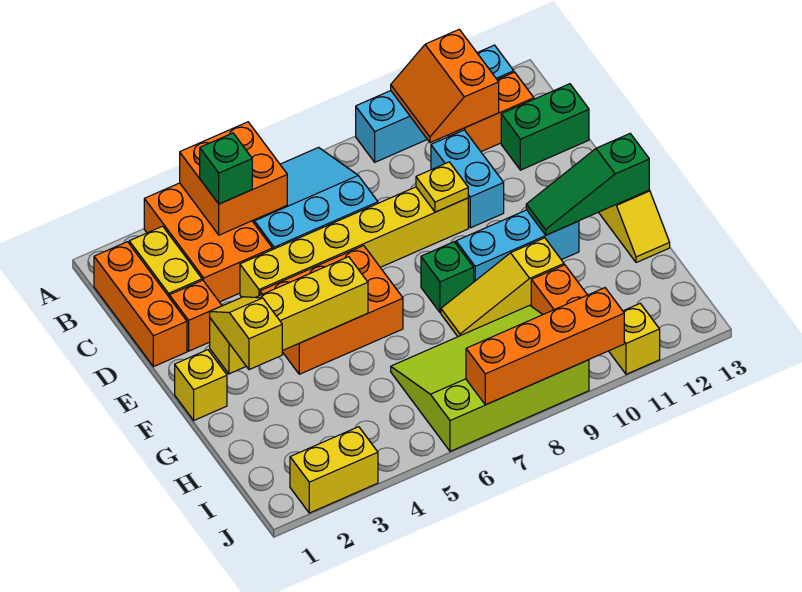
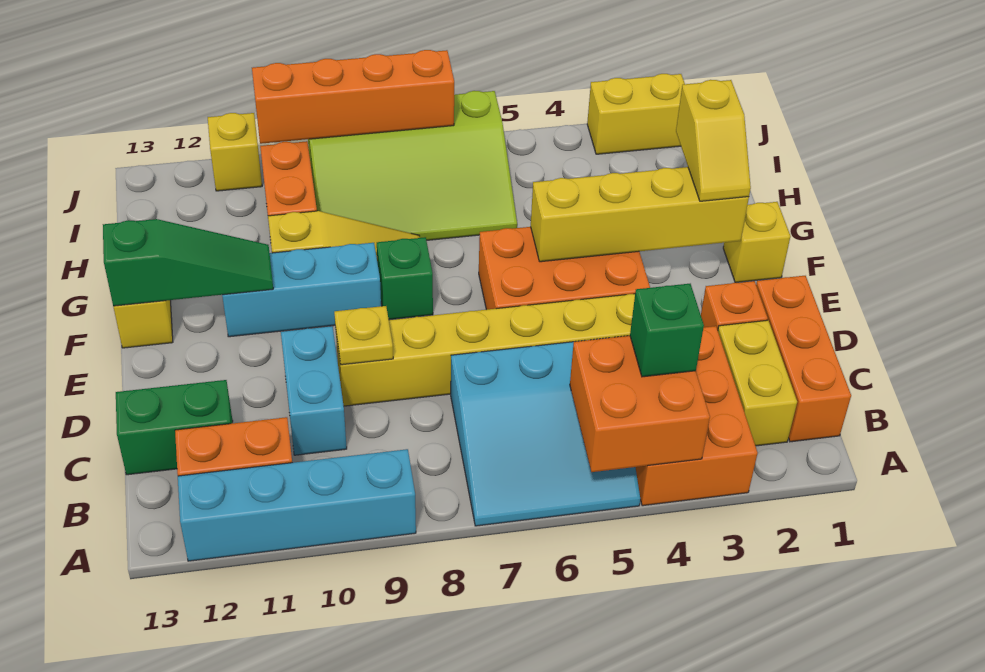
orange slope A10:B11 level 2 top 11 -> none

